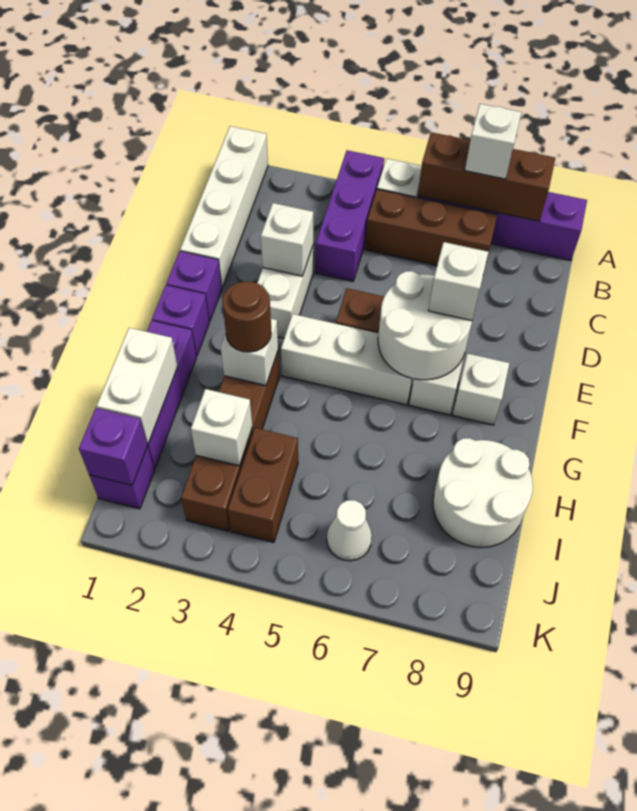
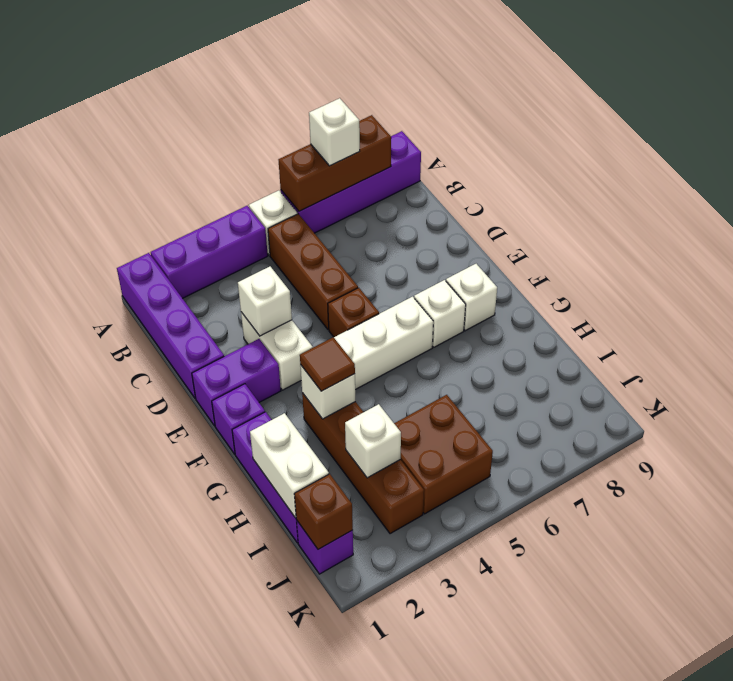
white brick A1:D1 level 1 -> purple brick A1:D1 level 1
purple brick A4:C4 level 1 -> purple brick A2:A4 level 1
brown brick B5:B7 level 1 -> brown brick B5:D5 level 1
purple brick E1 level 1 -> purple brick E1:E2 level 1
white round brick E6:F7 level 2 -> none
white brick E7 level 3 -> none
brown round brick G3 level 3 -> brown tile G3 level 3
white round brick H8:I9 level 1 -> none
brown brick I4:J4 level 1 -> brown brick I4:J5 level 1
purple brick J1 level 2 -> brown brick J1 level 2
white cone J6 level 1 -> none

